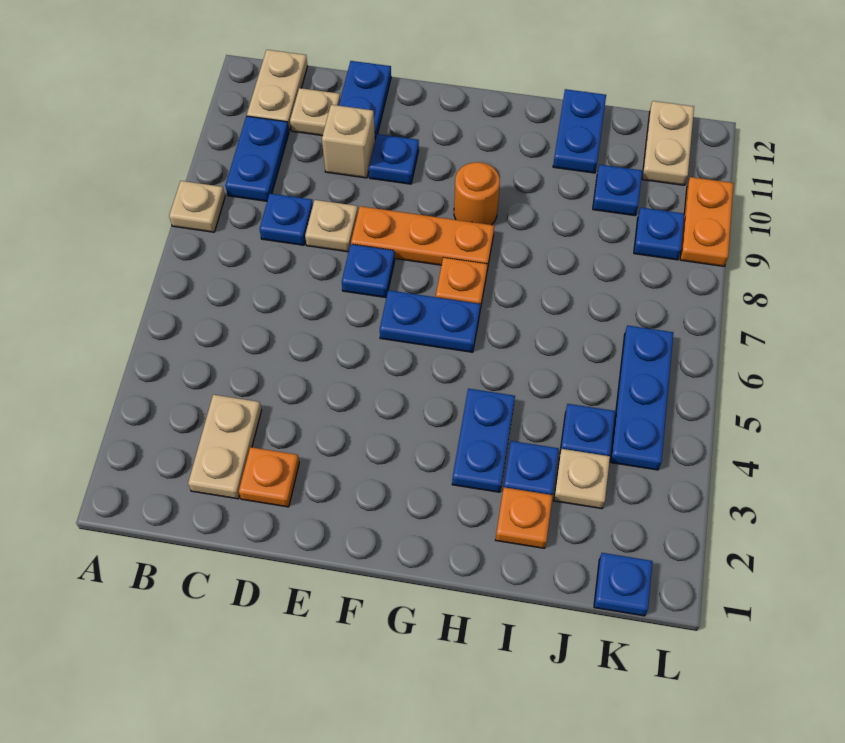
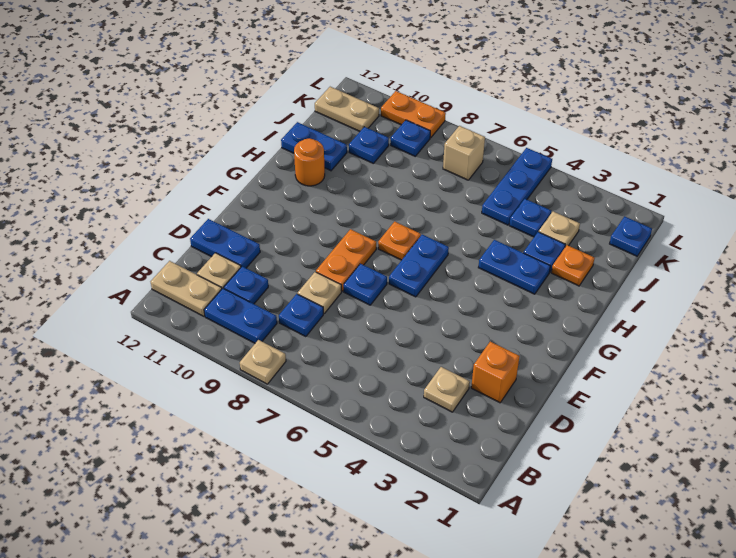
tan plate C2:C3 level 1 -> tan plate C3 level 1
orange plate D2 level 1 -> orange brick D2 level 1
tan brick D10 level 1 -> tan brick K7 level 1
orange plate E8:G8 level 1 -> orange plate E8:F8 level 1
blue plate E10 level 1 -> blue plate C10 level 1
orange round brick G9 level 1 -> orange round brick H11 level 1
blue plate K4:K6 level 1 -> blue plate J5:L5 level 1

